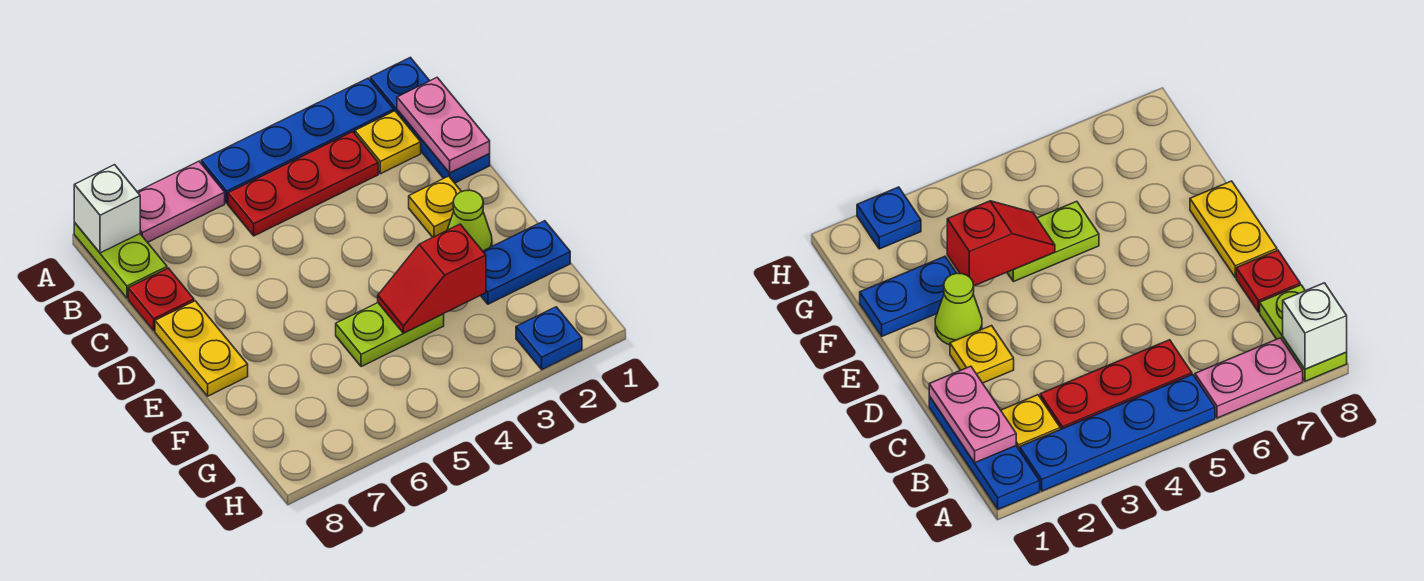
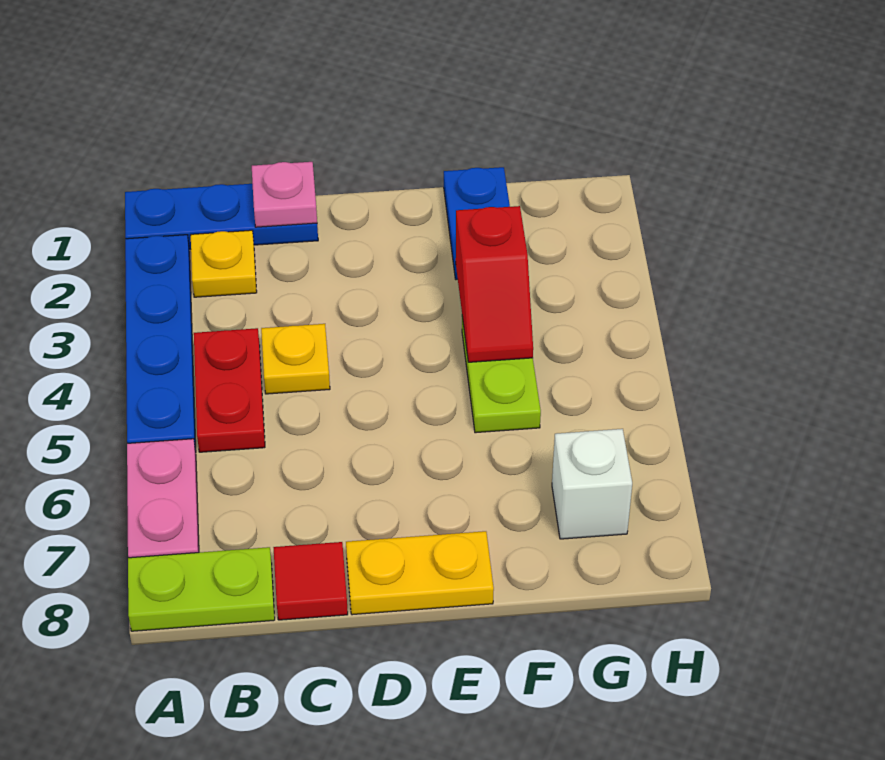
white brick A8 level 2 -> white brick G7 level 1
pink plate B1:C1 level 2 -> pink plate C1 level 2
red plate B3:B5 level 1 -> red plate B4:B5 level 1
red plate C8 level 1 -> red tile C8 level 1
yellow plate D2 level 1 -> yellow plate C4 level 1
lime cone E2 level 1 -> none
blue plate H2 level 1 -> none

